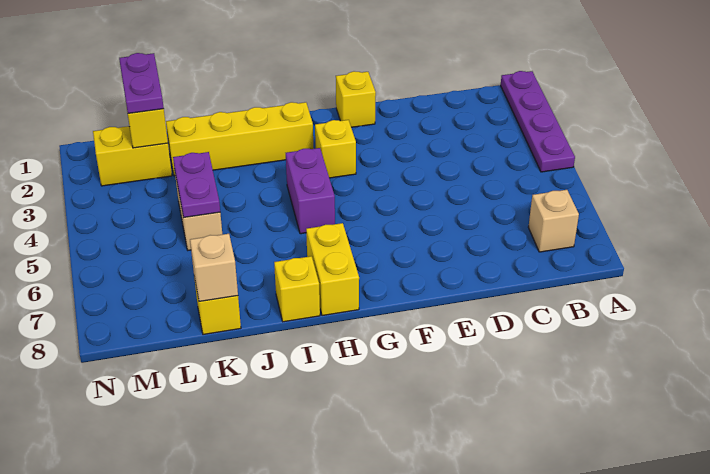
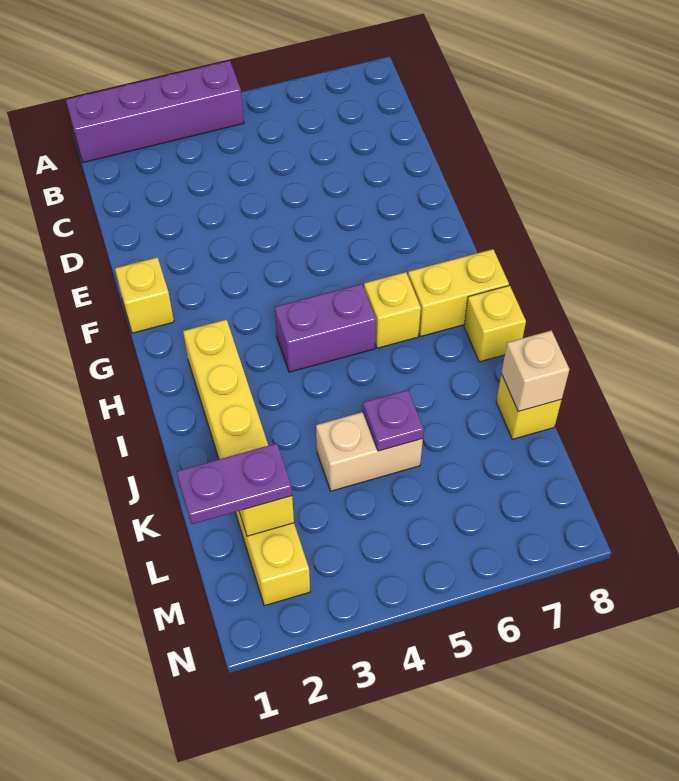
purple plate A1:A4 level 1 -> purple brick A1:A4 level 1
tan brick B7 level 1 -> none
yellow brick G3 level 1 -> yellow brick H6 level 1
purple plate K4:K5 level 2 -> purple plate K5 level 2

